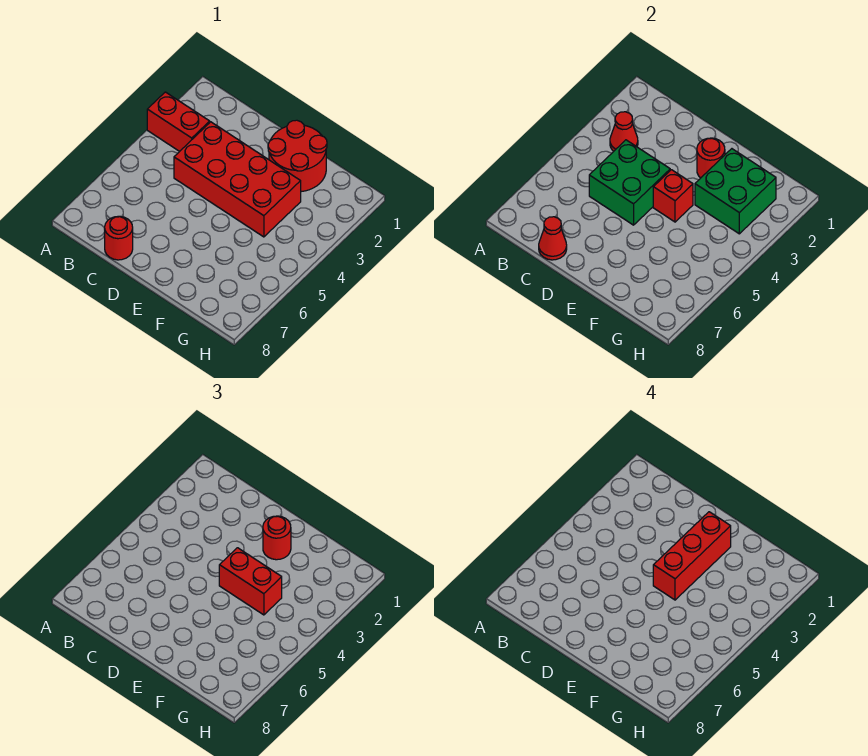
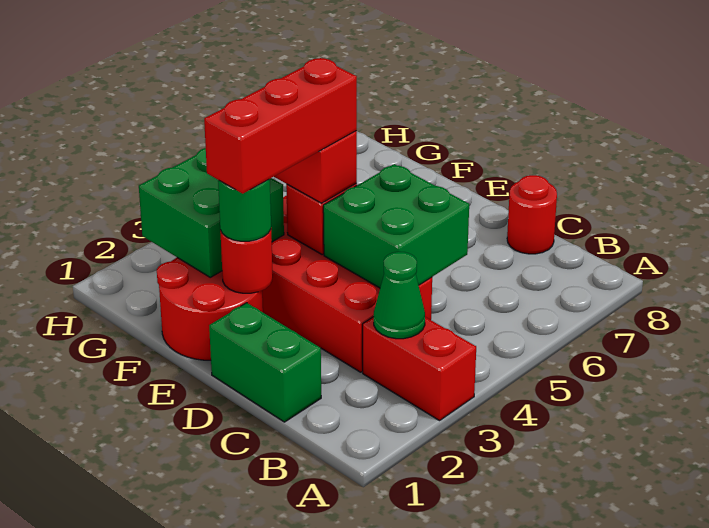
red cone B3 level 2 -> green cone B3 level 2
none -> green brick C1:D1 level 1
red cone C8 level 2 -> none
red round brick E2 level 3 -> green round brick E2 level 3

